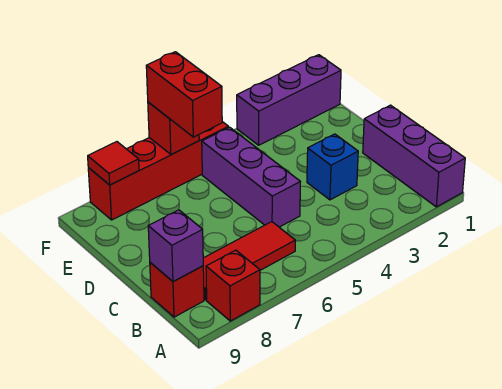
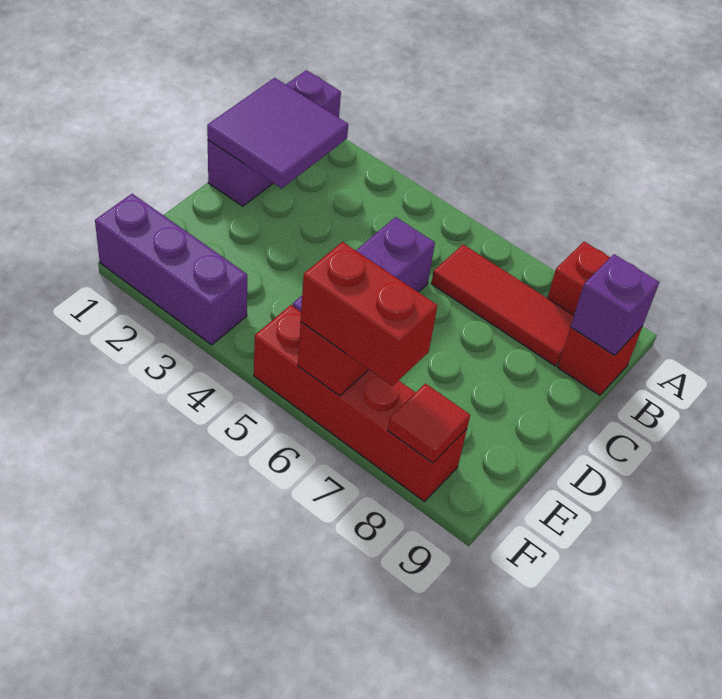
none -> purple tile B1:C2 level 2
blue brick C3 level 1 -> none
red brick E6:F6 level 3 -> red brick F6:F7 level 3

